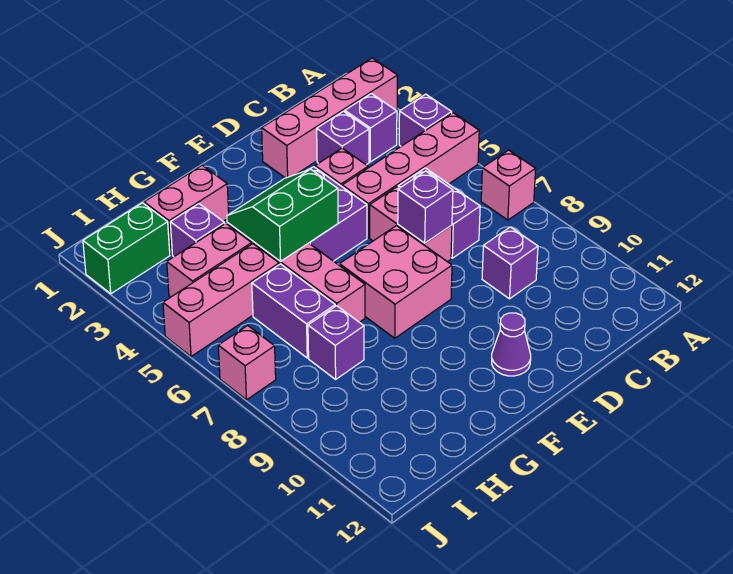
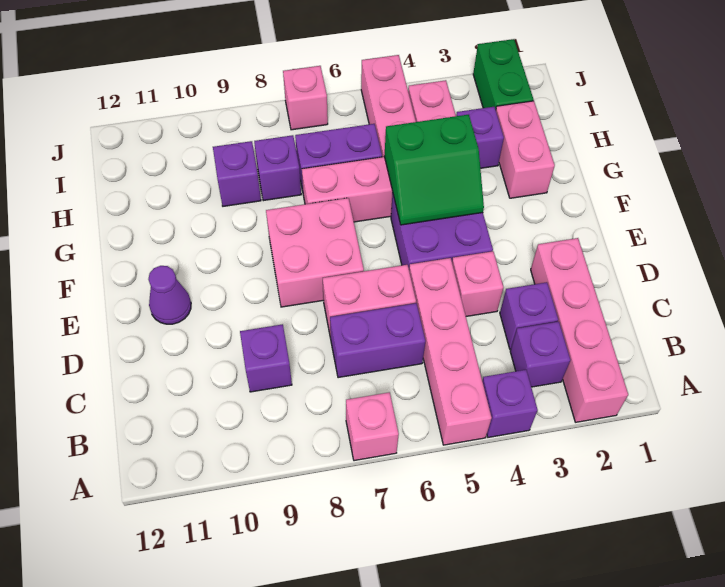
purple brick D7 level 2 -> purple brick H9 level 1
green slope F4:G5 level 2 top 5 -> green slope F4:G5 level 2 top G

